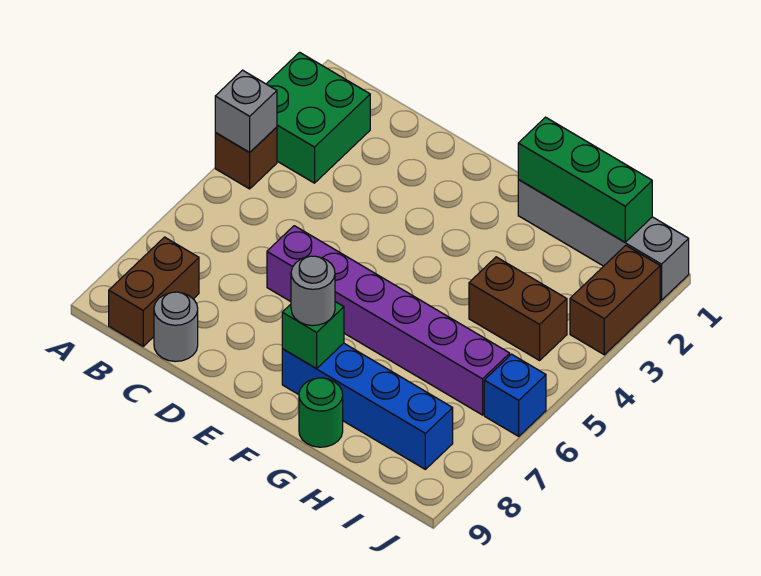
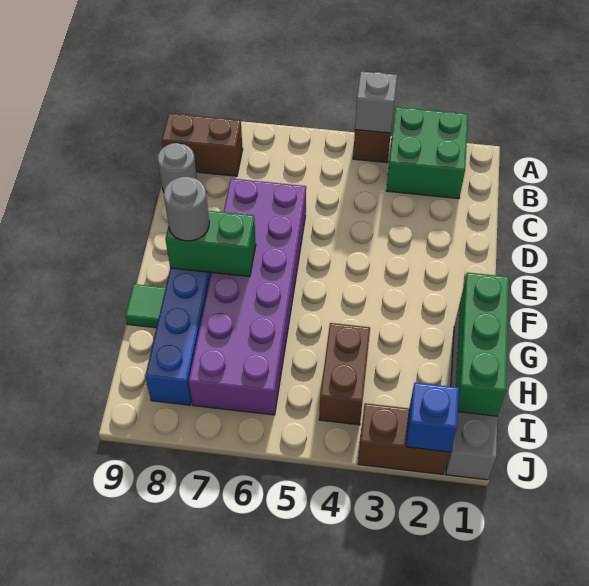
purple brick D6:I6 level 1 -> purple brick D6:I7 level 1
green brick F8 level 2 -> green brick F7:F8 level 2
green round brick G9 level 1 -> green tile G9 level 1
blue brick J6 level 1 -> blue brick J2 level 2

